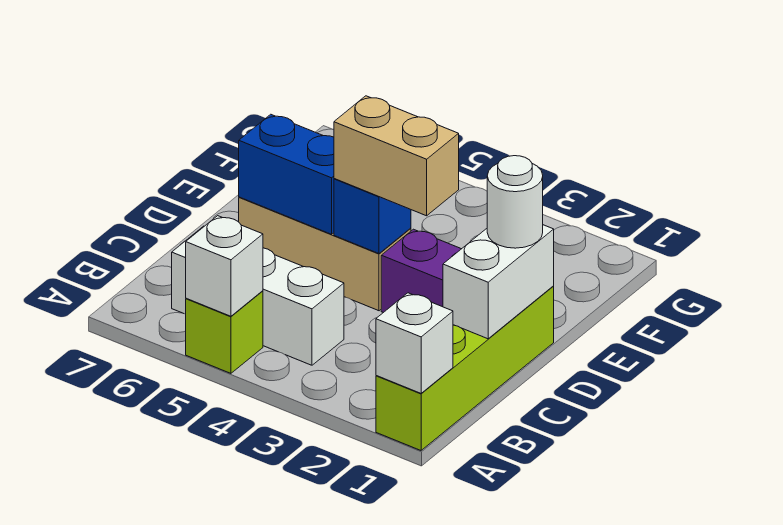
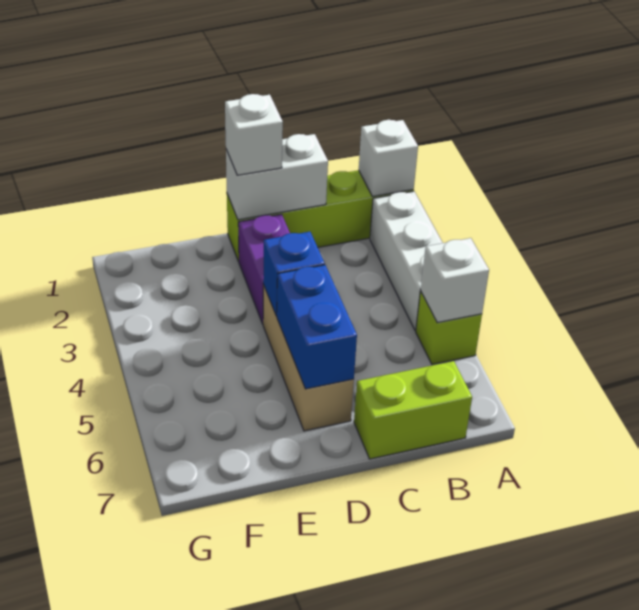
white brick B4:B6 level 1 -> white brick A2:A4 level 1
none -> lime brick B7:C7 level 1
white round brick D1 level 3 -> white brick D1 level 3
tan brick D3:D4 level 3 -> none

